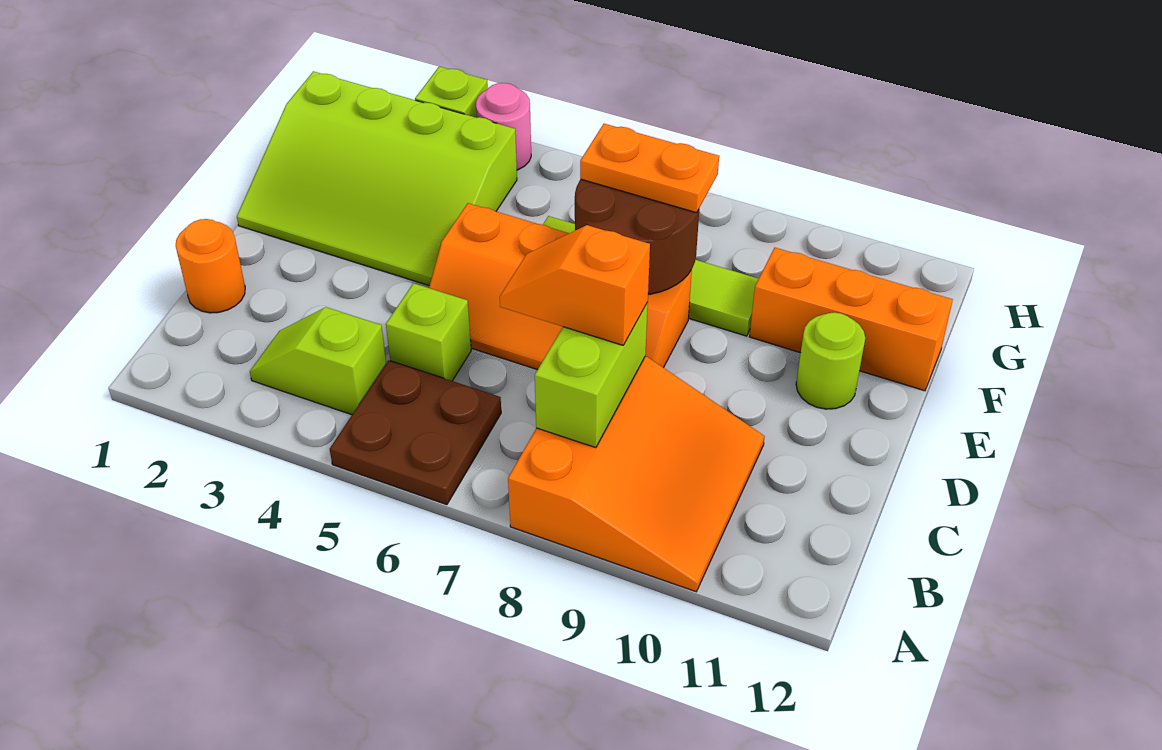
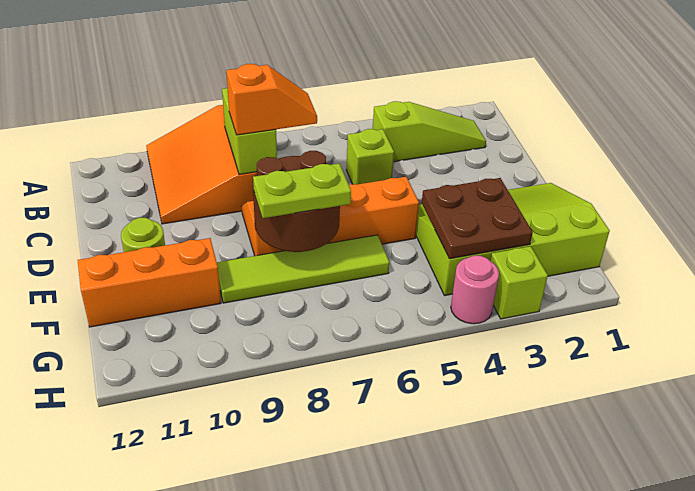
brown plate A5:B6 level 1 -> brown plate F3:G4 level 2
lime slope B3:B4 level 1 top 4 -> lime slope B2:B4 level 1 top 4
orange round brick C1 level 1 -> none
orange plate F7:F8 level 3 -> lime plate F7:F8 level 3

